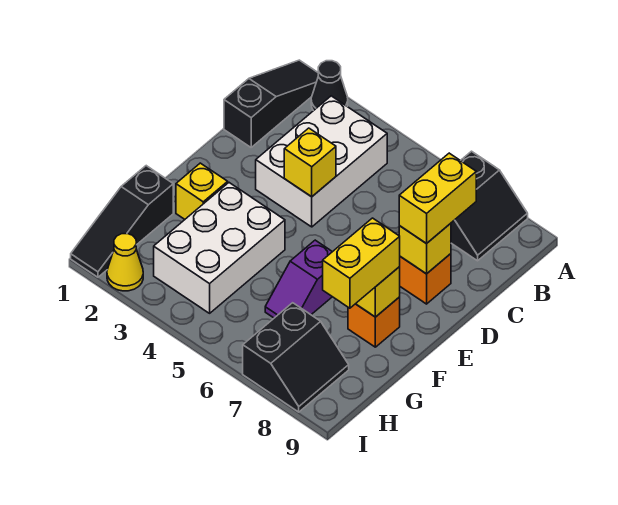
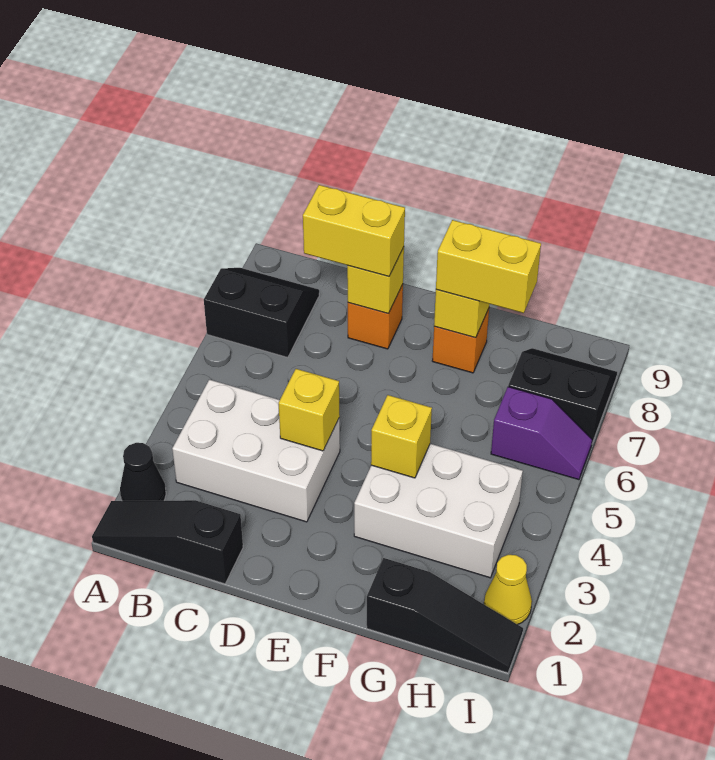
yellow brick F2 level 1 -> yellow brick F4 level 2
purple slope F6:G6 level 1 top F -> purple slope H6:I6 level 1 top H

